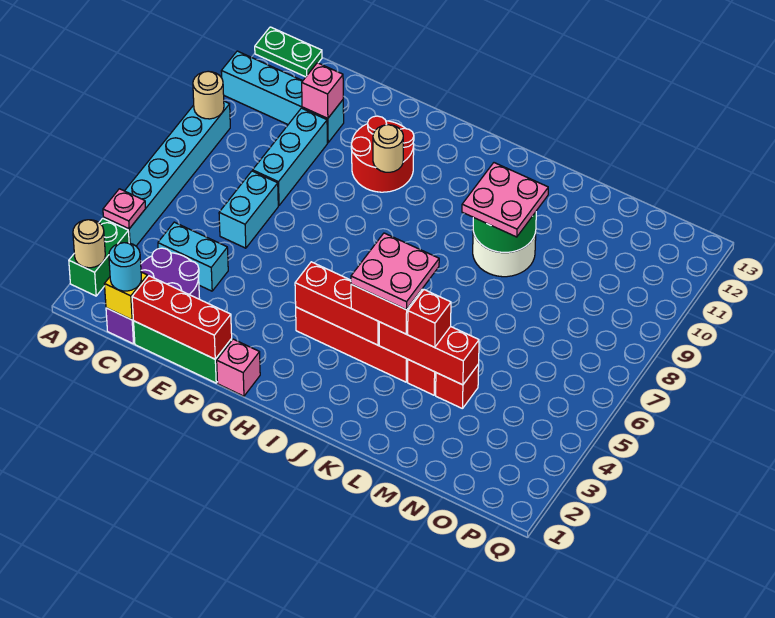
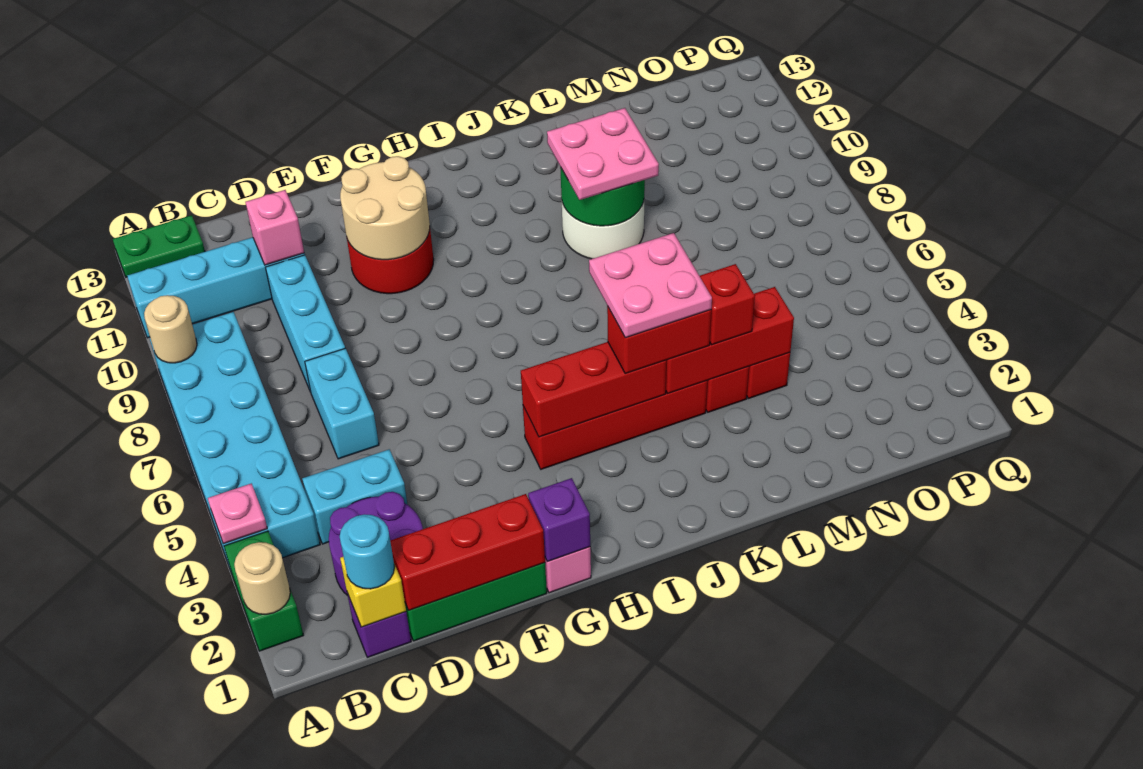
cyan brick A4:A9 level 1 -> cyan brick A4:B9 level 1
none -> purple brick G1 level 2
tan round brick G10 level 2 -> tan round brick F10:G11 level 2

